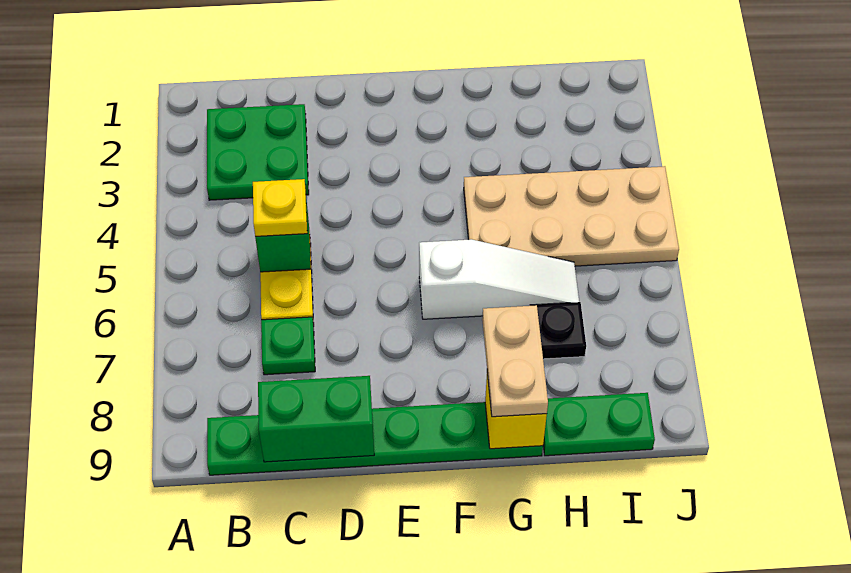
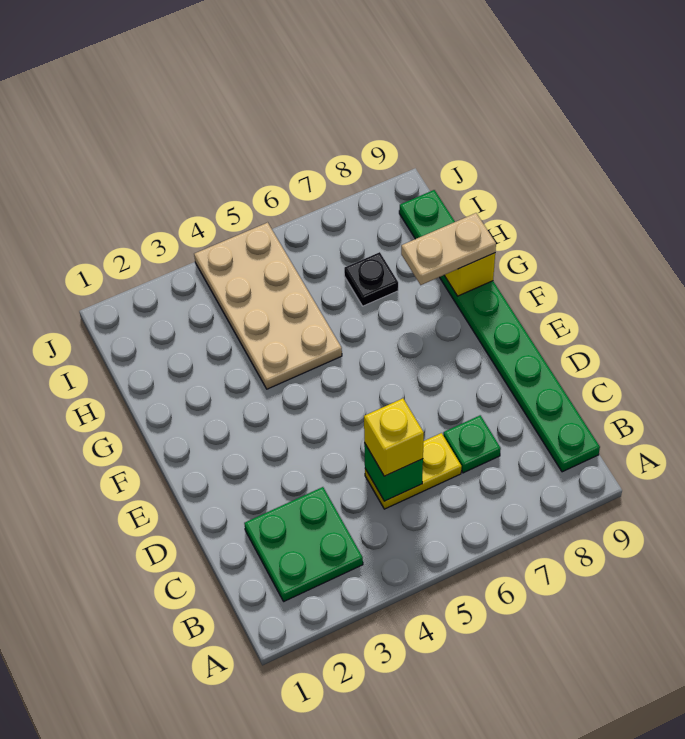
yellow plate C5 level 3 -> yellow brick C5 level 3
green brick C9:D9 level 2 -> none
white slope F6:H6 level 1 top F -> none

